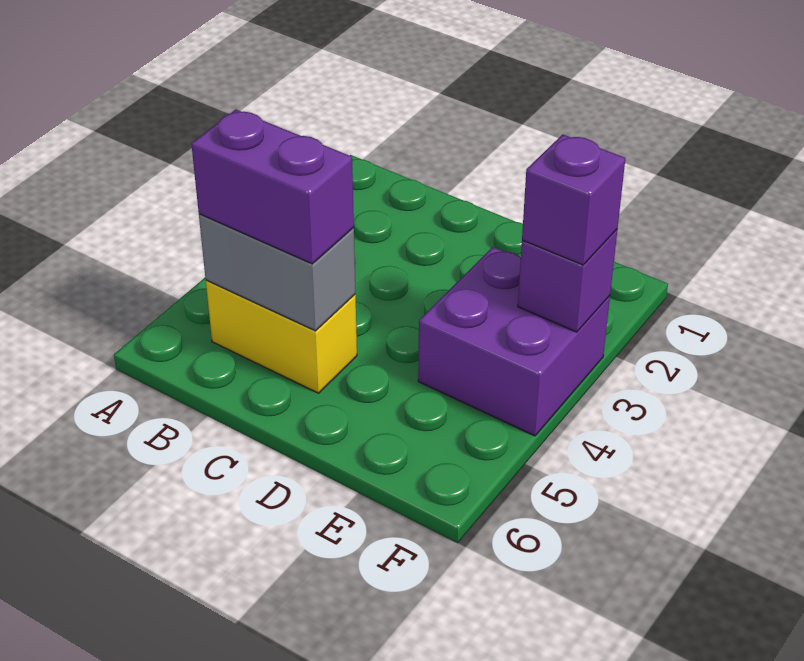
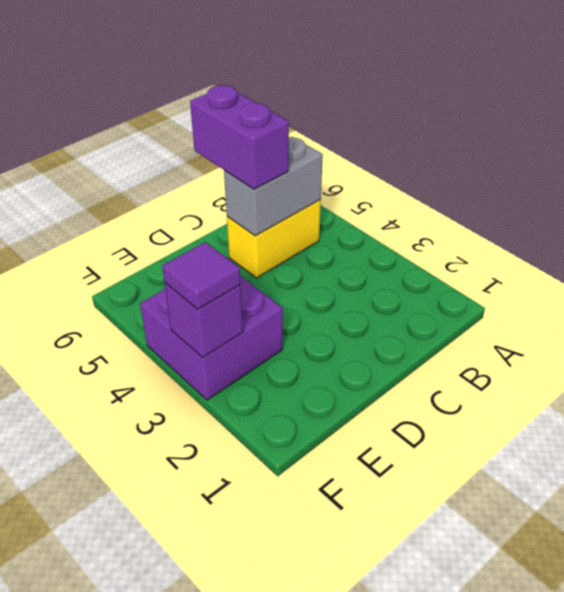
purple brick B5:C5 level 3 -> purple brick C5:C6 level 3
purple brick F3 level 3 -> purple tile F3 level 3

